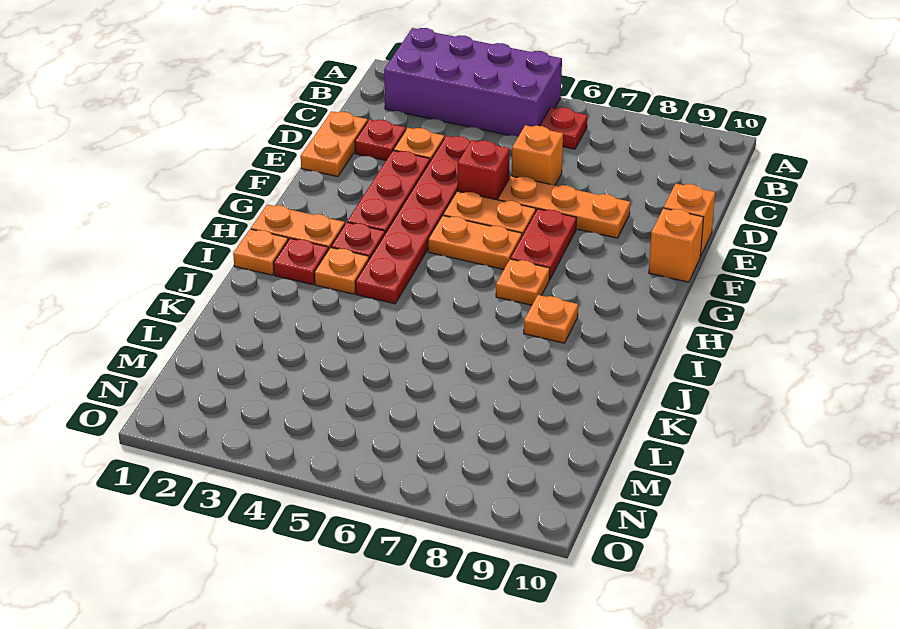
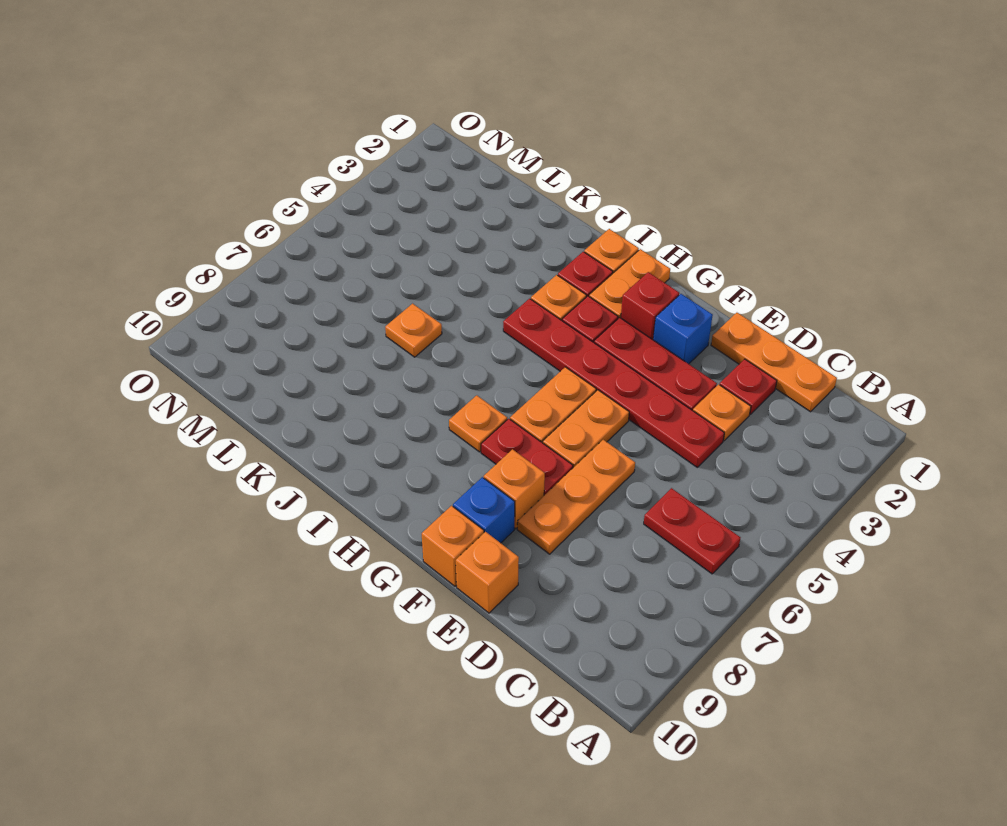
purple brick A2:B5 level 1 -> none
red plate B6 level 1 -> red plate B6:C6 level 1
orange plate D1:E1 level 1 -> orange plate C1:E1 level 1
orange brick D6 level 1 -> orange brick F8 level 1
red brick E5 level 1 -> red brick G2 level 1
none -> blue brick F2 level 1
none -> blue brick F9 level 1
orange plate I8 level 1 -> orange plate K6 level 1

